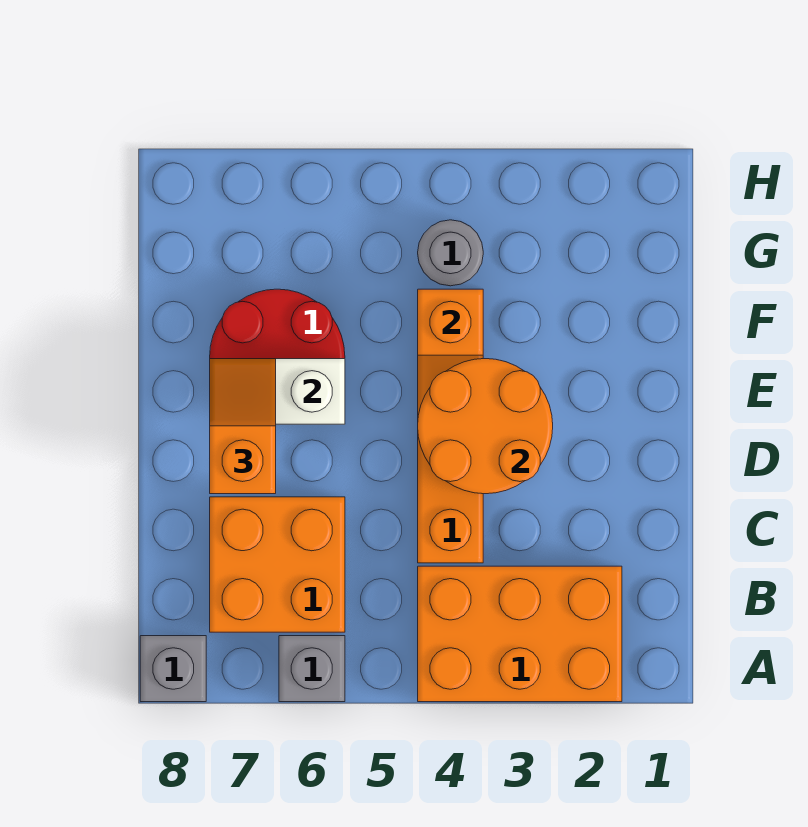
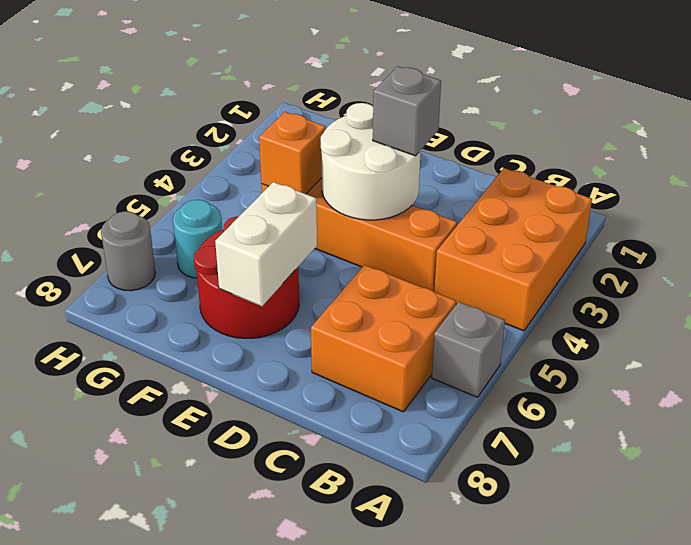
grey brick A8 level 1 -> grey brick D3 level 3
orange round brick D3:E4 level 2 -> white round brick D3:E4 level 2
orange slope D7:E7 level 3 top D -> none
grey round brick G4 level 1 -> grey round brick H7 level 1
none -> cyan round brick G6 level 1

